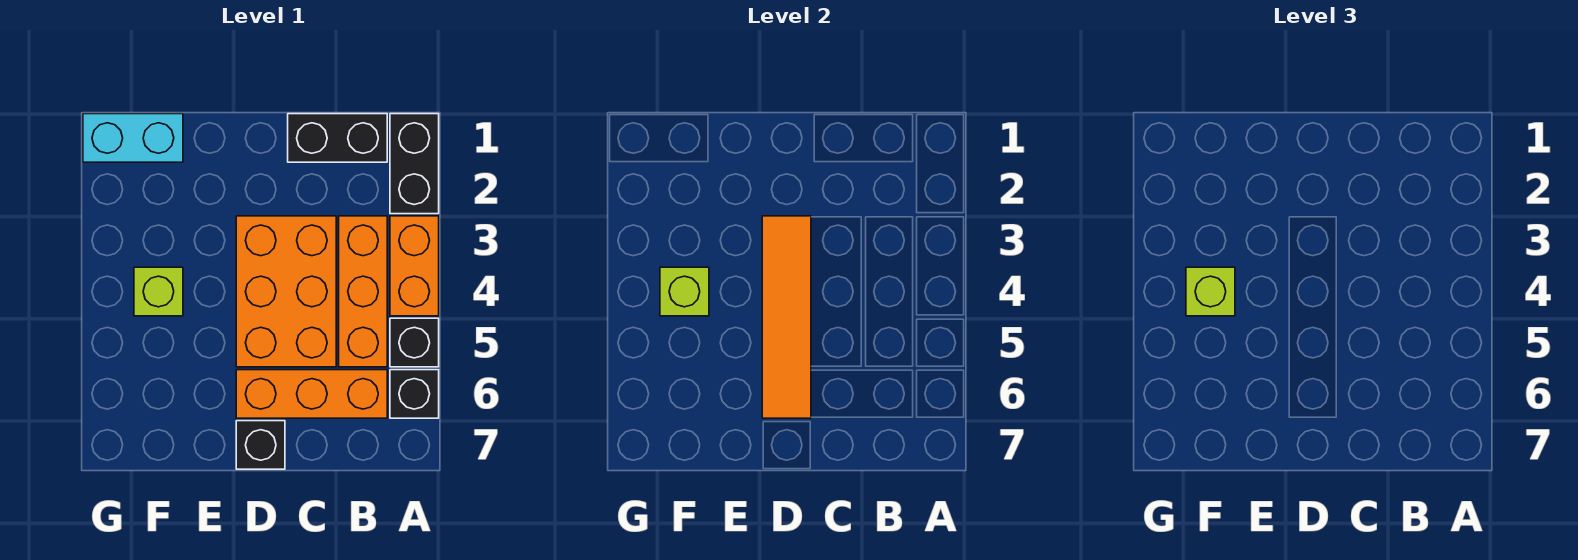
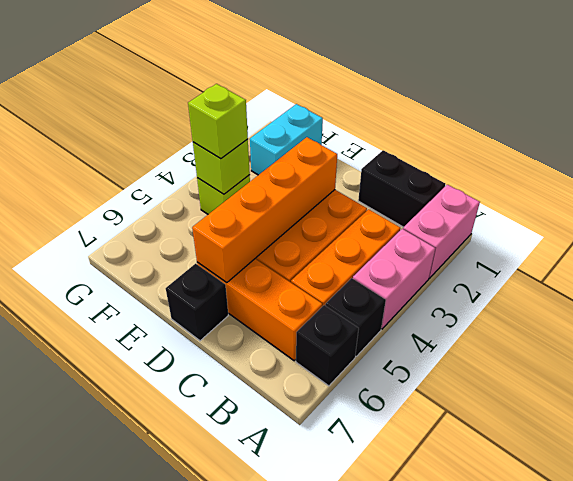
black brick A1:A2 level 1 -> pink brick A1:A2 level 1
orange brick A3:A4 level 1 -> pink brick A3:A4 level 1
orange tile D3:D6 level 2 -> orange brick D3:D6 level 2
cyan brick F1:G1 level 1 -> cyan brick F1:F2 level 1

